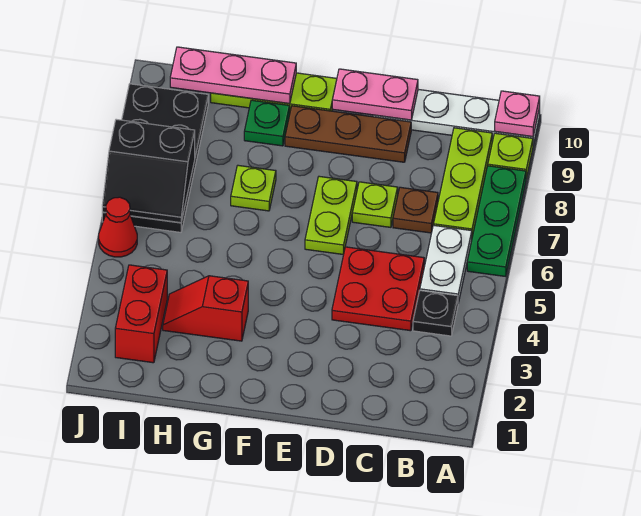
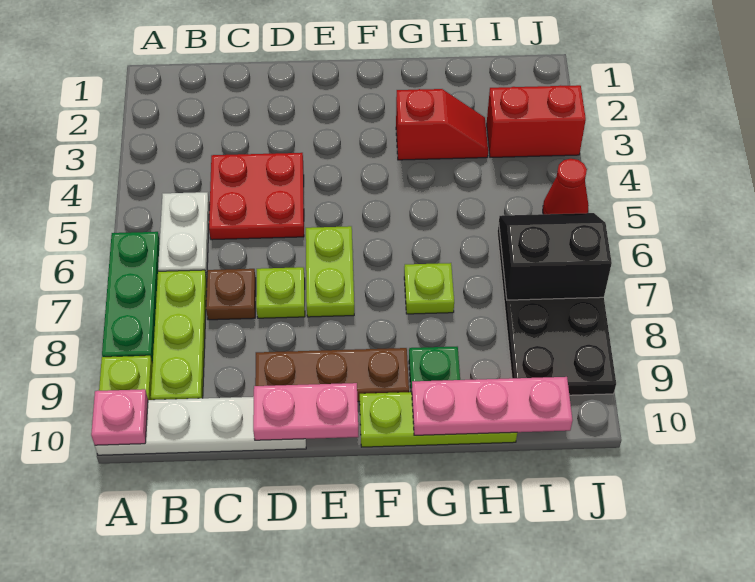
black plate B4 level 1 -> none
red brick I2:I3 level 1 -> red brick I3:J3 level 1

